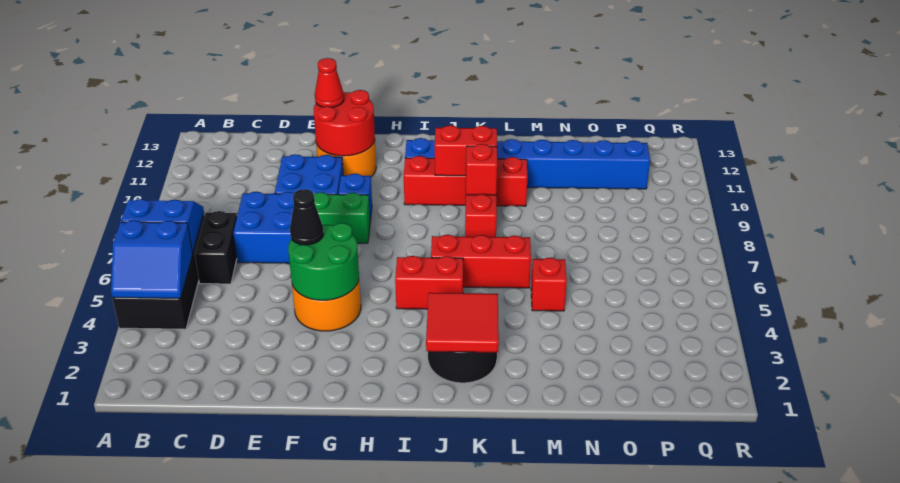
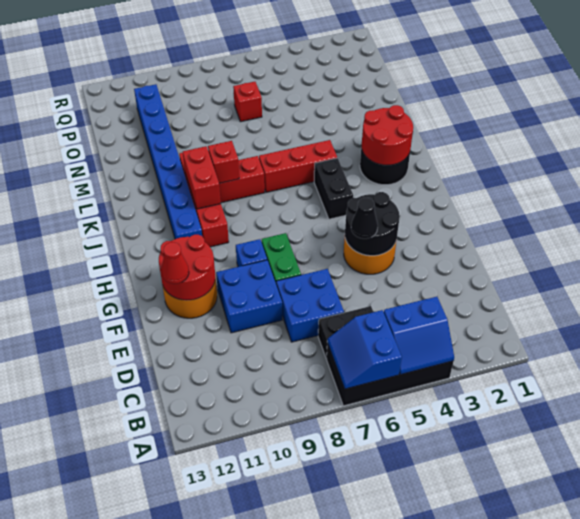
blue slope A4:B5 level 2 top 5 -> blue slope A4:B5 level 2 top B
green round brick F4:G5 level 2 -> black round brick F4:G5 level 2
red brick I5:J5 level 1 -> black brick I5:J5 level 1
red tile J2:K3 level 2 -> red round brick J2:K3 level 2
red brick J6:L6 level 1 -> red brick K5:K7 level 1
red brick M5 level 1 -> red brick O7 level 1

